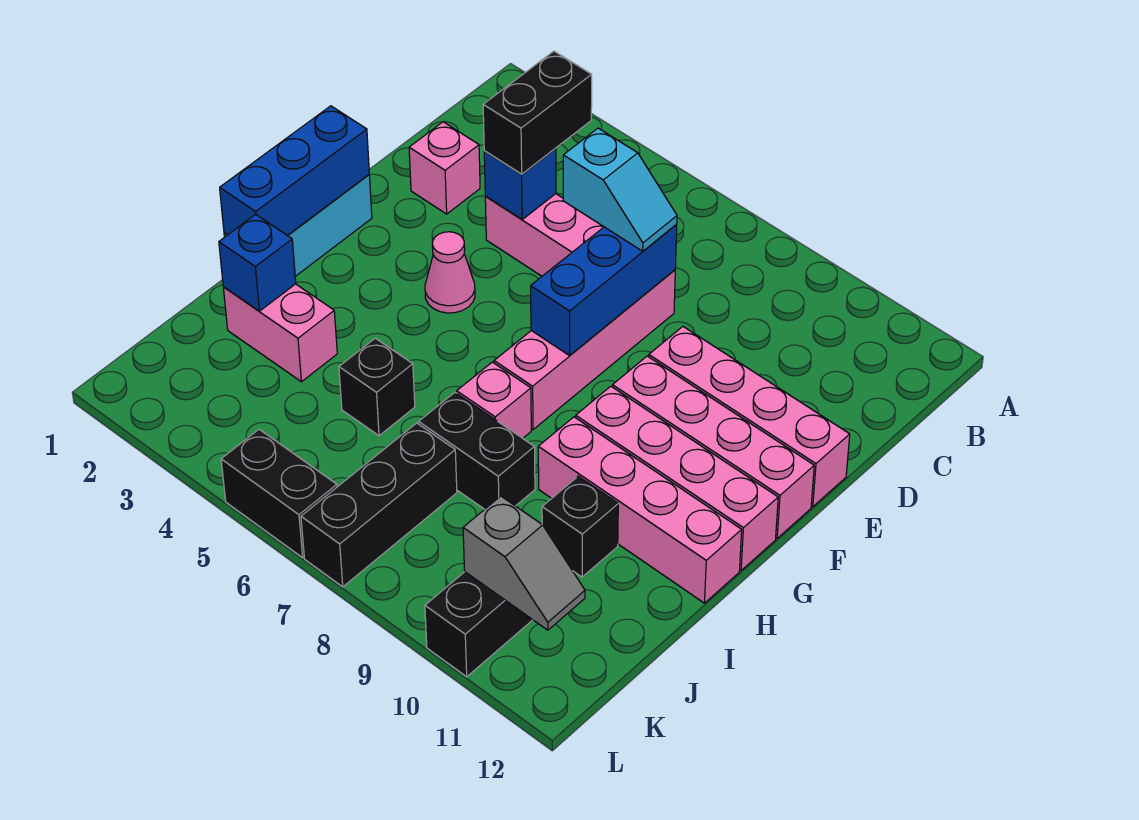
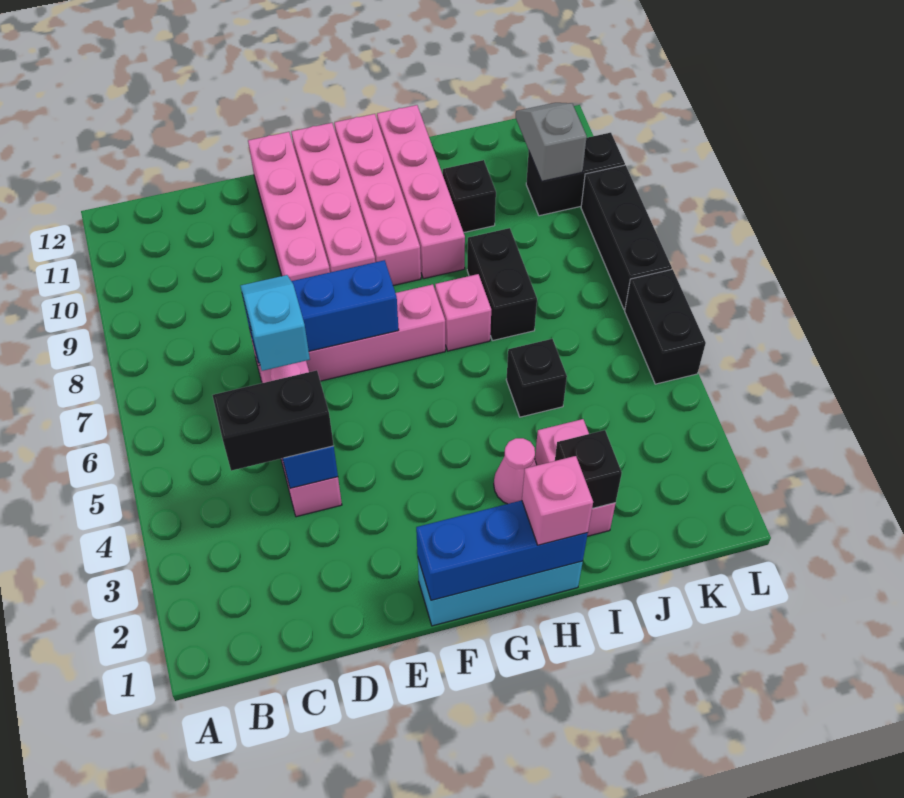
pink brick D2 level 1 -> pink brick H1 level 3
pink cone F4 level 1 -> pink cone H3 level 1
blue brick I2 level 2 -> black brick I2 level 2
black brick J7:L7 level 1 -> black brick L7:L9 level 1

